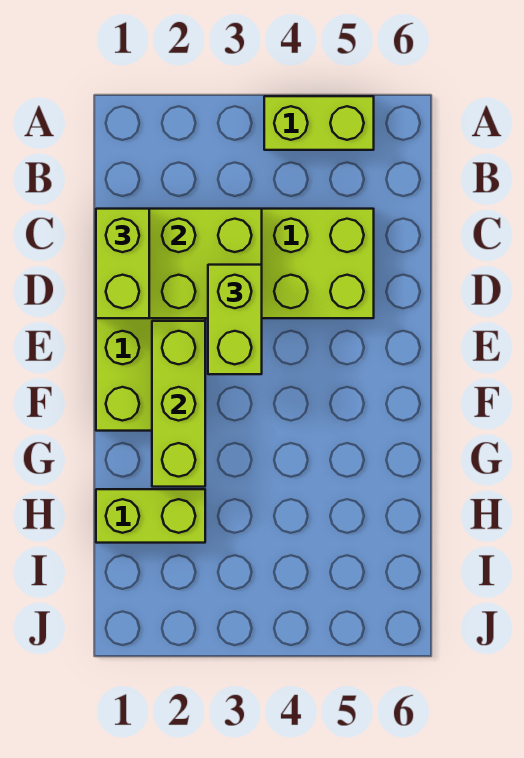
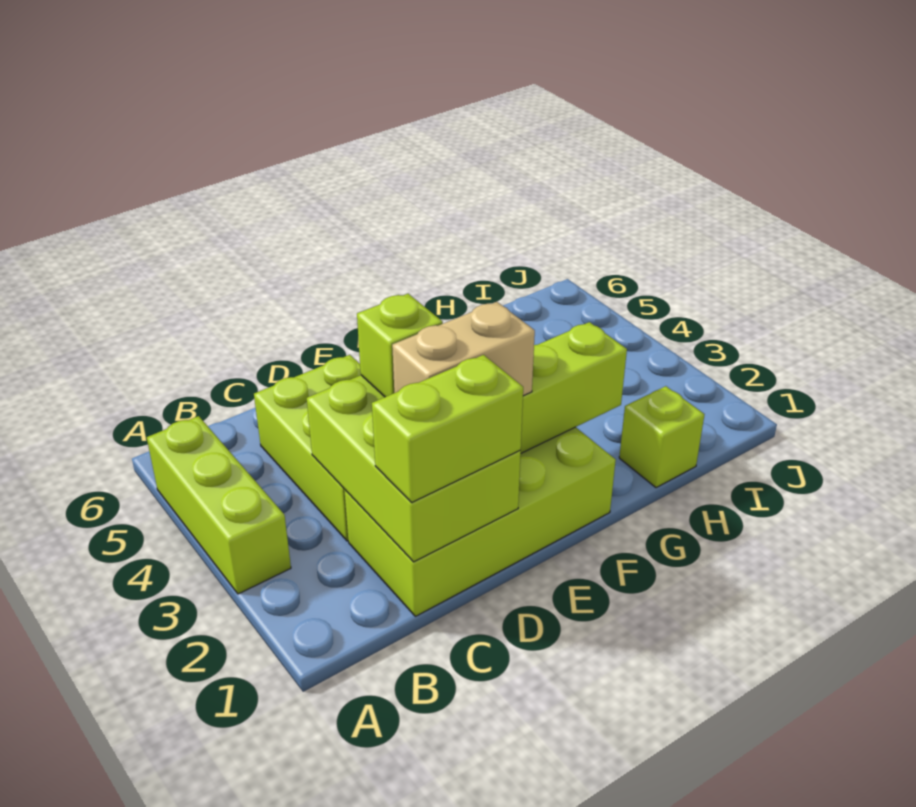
lime brick A4:A5 level 1 -> lime brick A3:A5 level 1
none -> tan brick D2:E2 level 3
lime brick D3:E3 level 3 -> lime brick D3 level 3
lime brick H1:H2 level 1 -> lime brick H1 level 1

